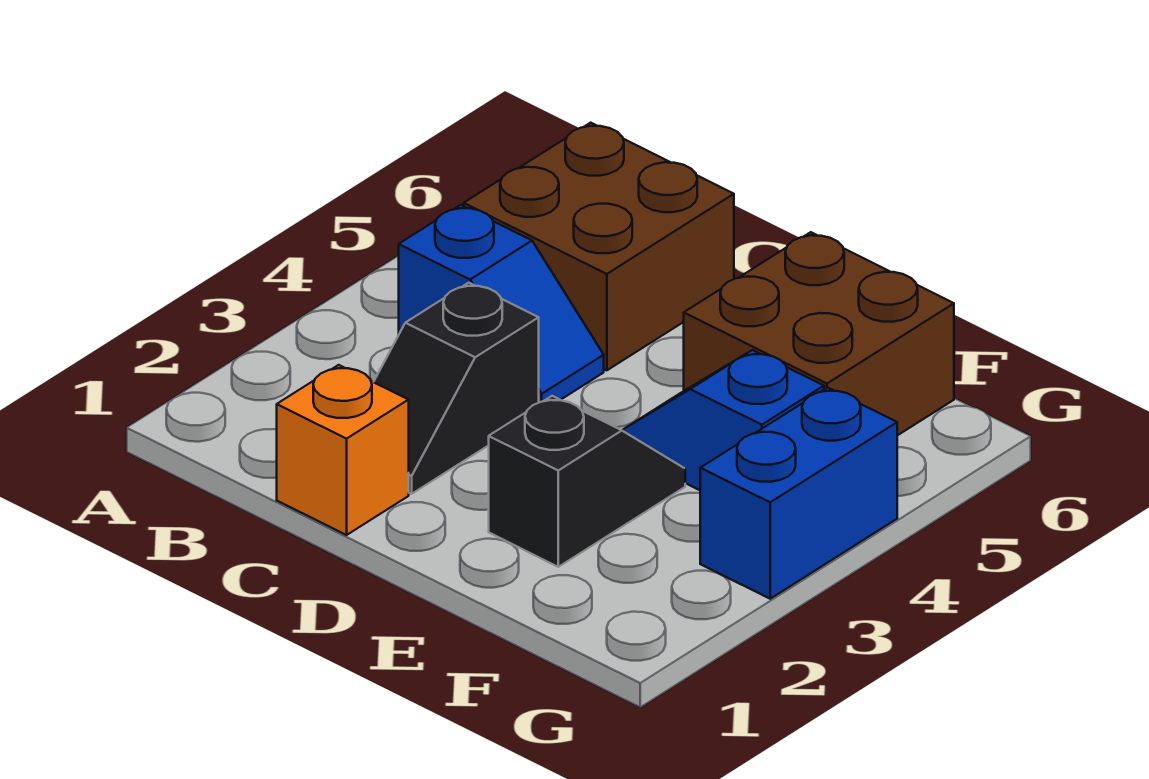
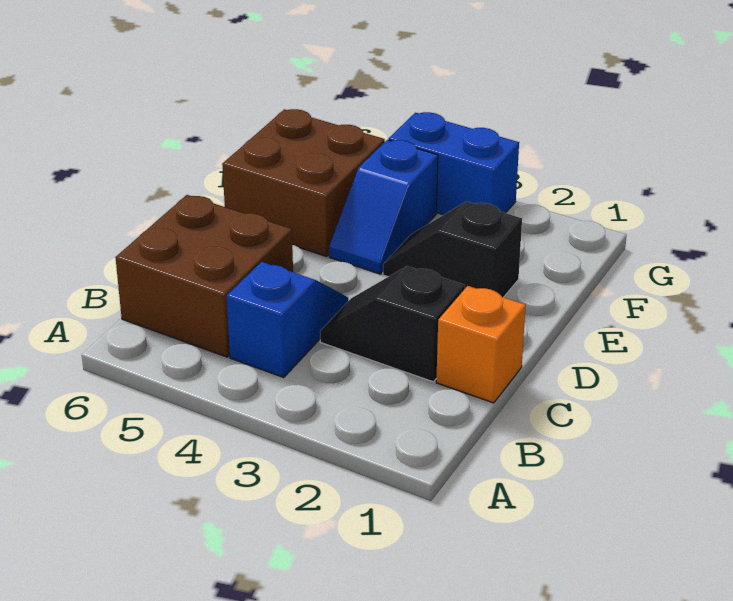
black slope C2:C3 level 1 top 3 -> black slope C2:C3 level 1 top 2

